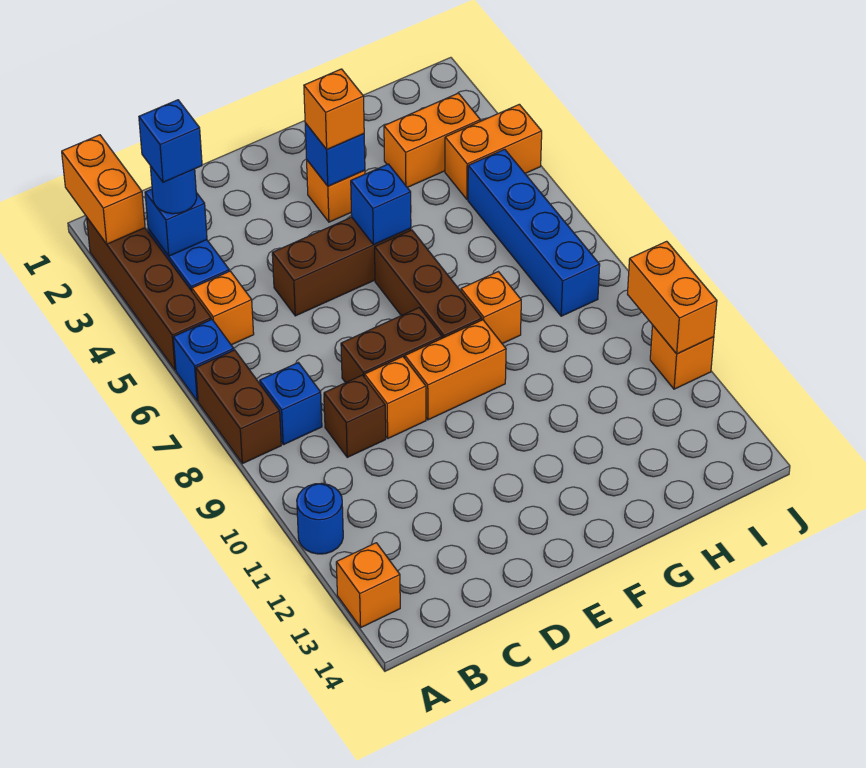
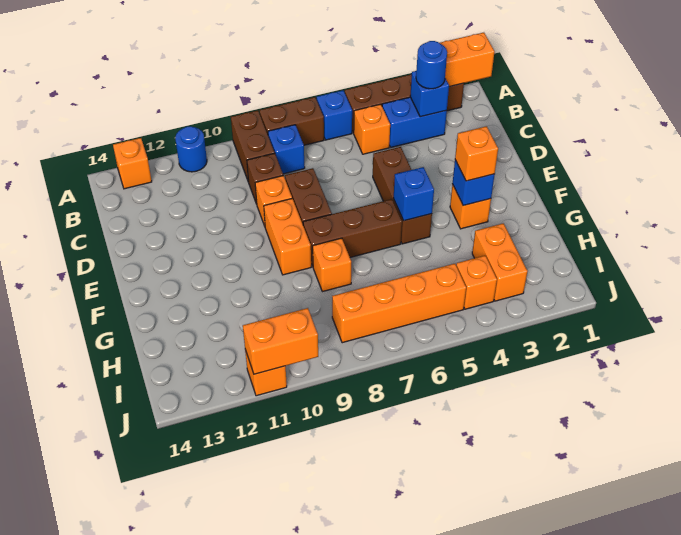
none -> brown brick A9:B9 level 1
blue brick B3 level 4 -> none
orange brick I4:J4 level 1 -> orange brick I4 level 1
blue brick I5:I8 level 1 -> orange brick I5:I8 level 1

